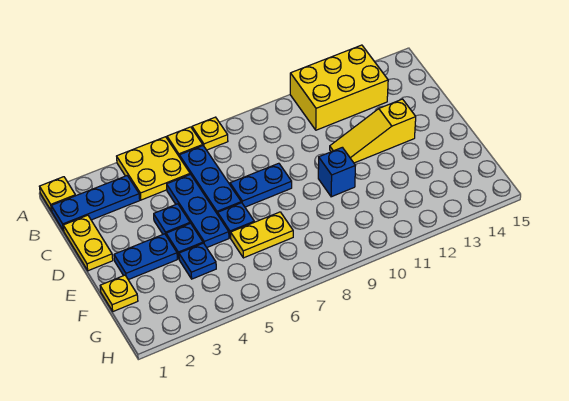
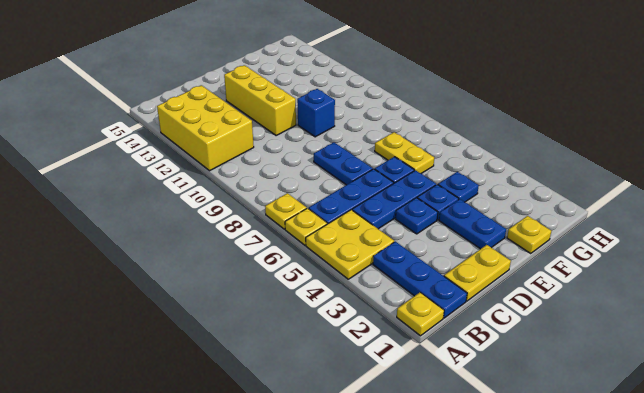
yellow slope D11:D13 level 1 top 13 -> yellow brick D11:D13 level 1

